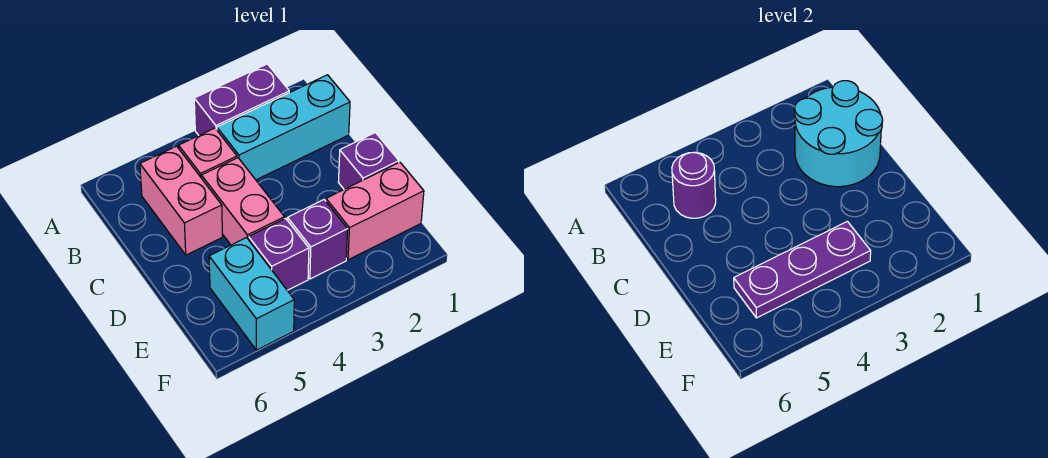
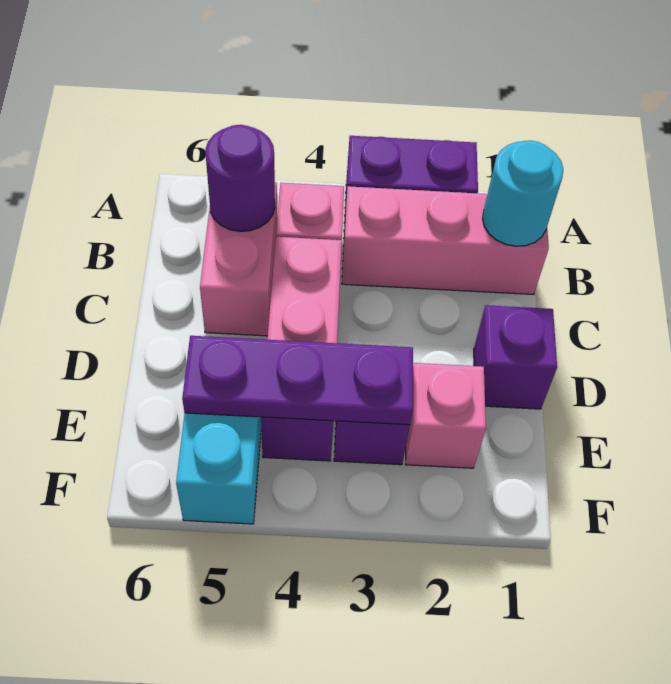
cyan brick B1:B3 level 1 -> pink brick B1:B3 level 1
cyan round brick B1:C2 level 2 -> cyan round brick B1 level 2
pink brick E1:E2 level 1 -> pink brick E2 level 1

